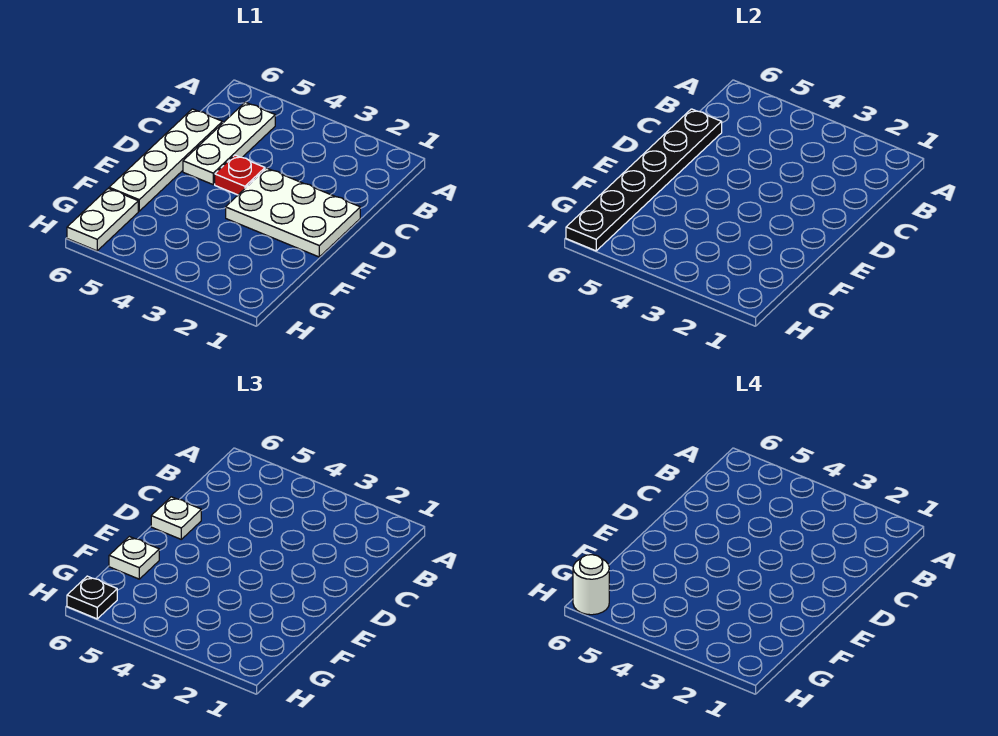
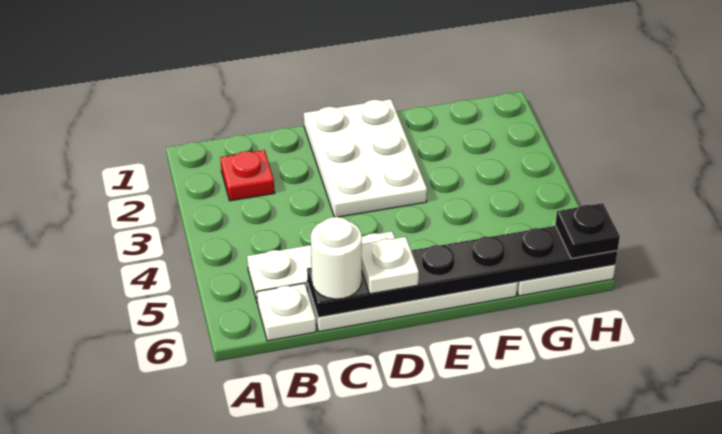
red plate D4 level 1 -> red plate B2 level 1
white plate F6 level 3 -> white plate B6 level 1
white round brick H6 level 4 -> white round brick C6 level 3

